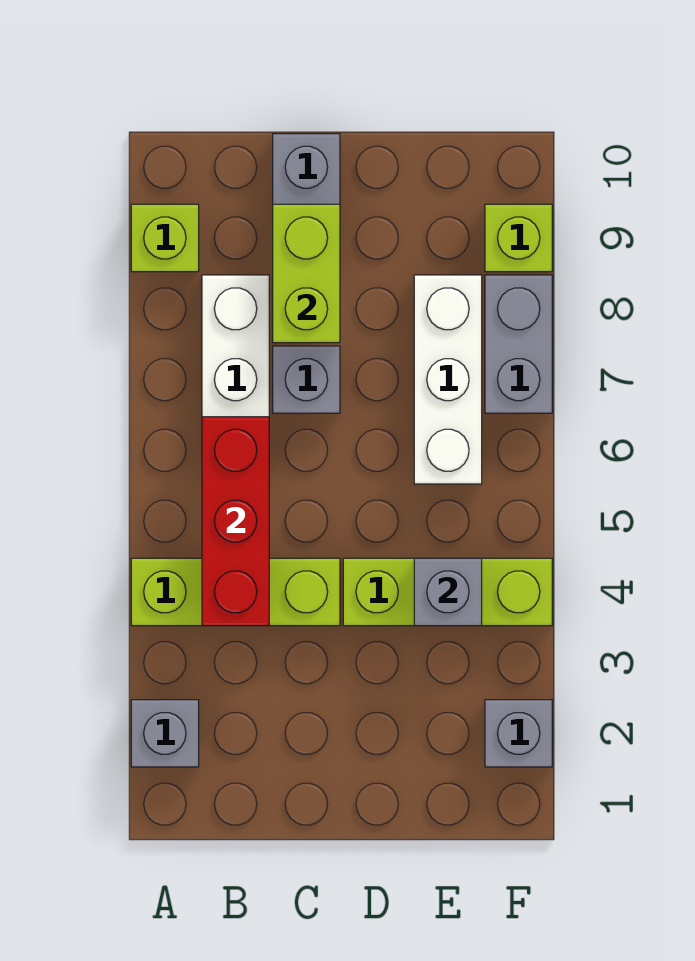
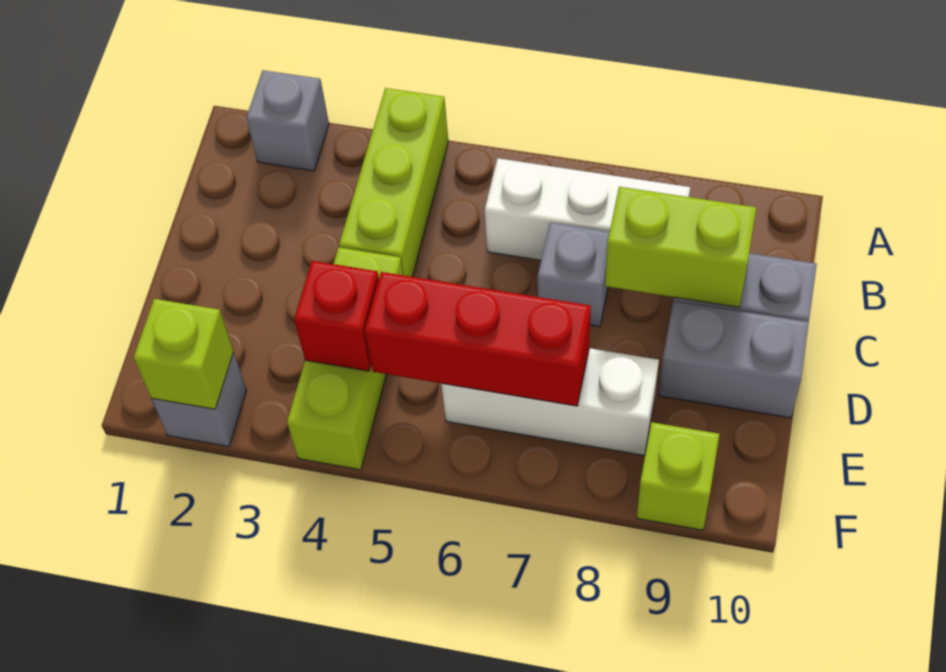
lime brick A9 level 1 -> lime brick F2 level 2
red brick B4:B6 level 2 -> red brick E5:E7 level 2
grey brick E4 level 2 -> red brick E4 level 2
grey brick F7:F8 level 1 -> grey brick D9:D10 level 1

